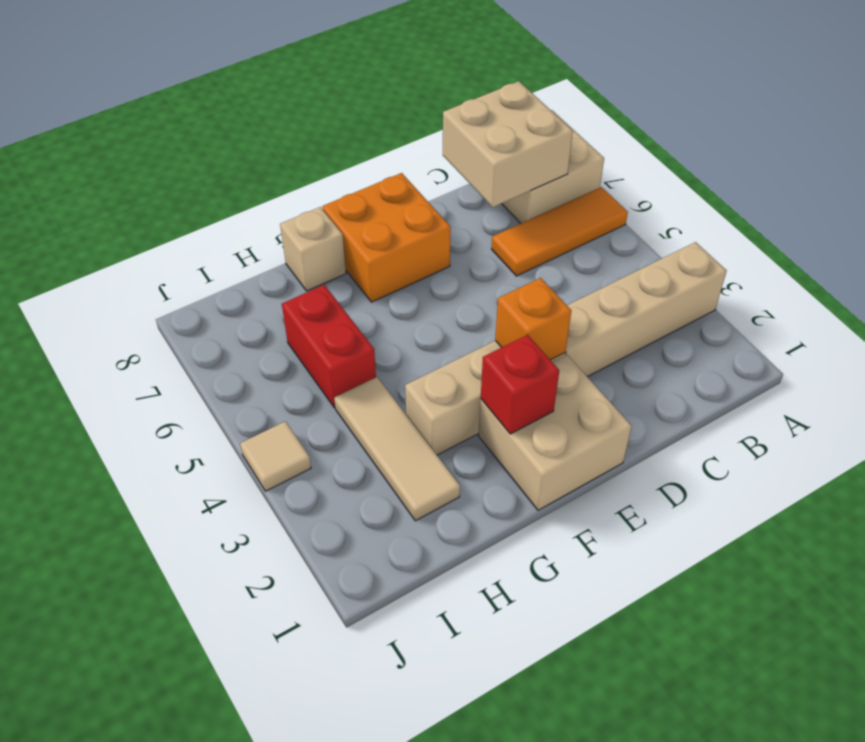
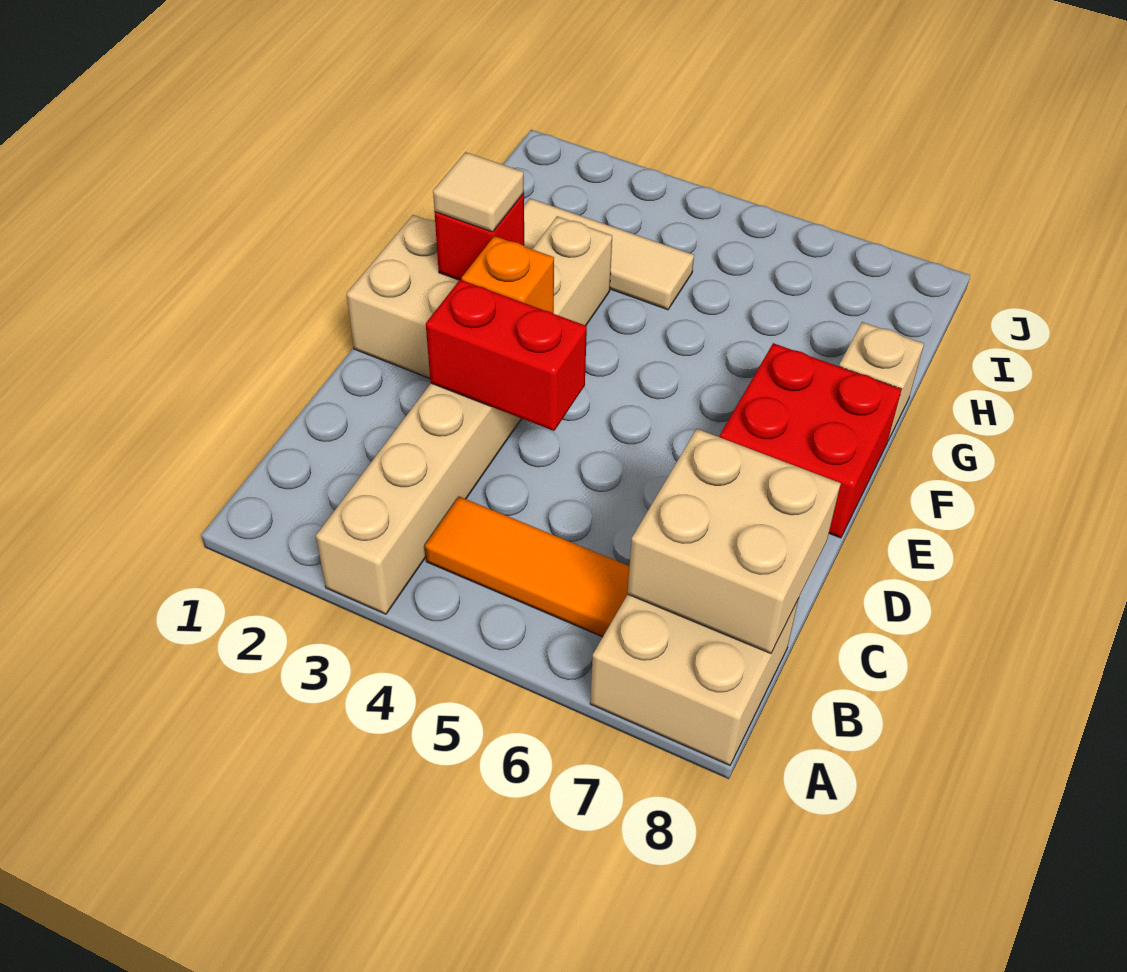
orange tile A6:C6 level 1 -> orange tile B4:B6 level 1
orange brick E7:F8 level 1 -> red brick E7:F8 level 1
red brick H5:H6 level 1 -> red brick D3:D4 level 2
tan tile J4 level 1 -> tan tile F2 level 3

